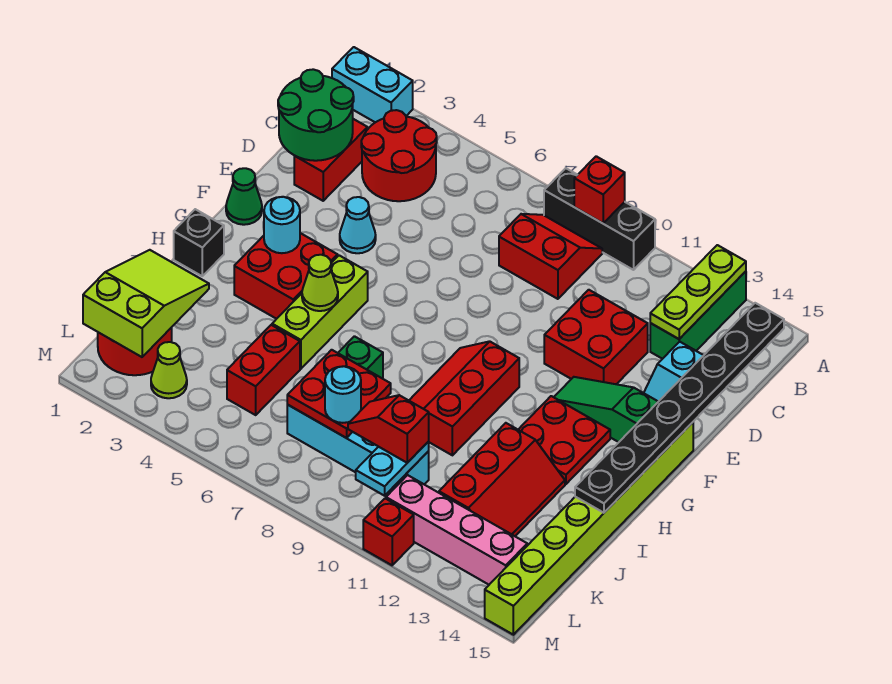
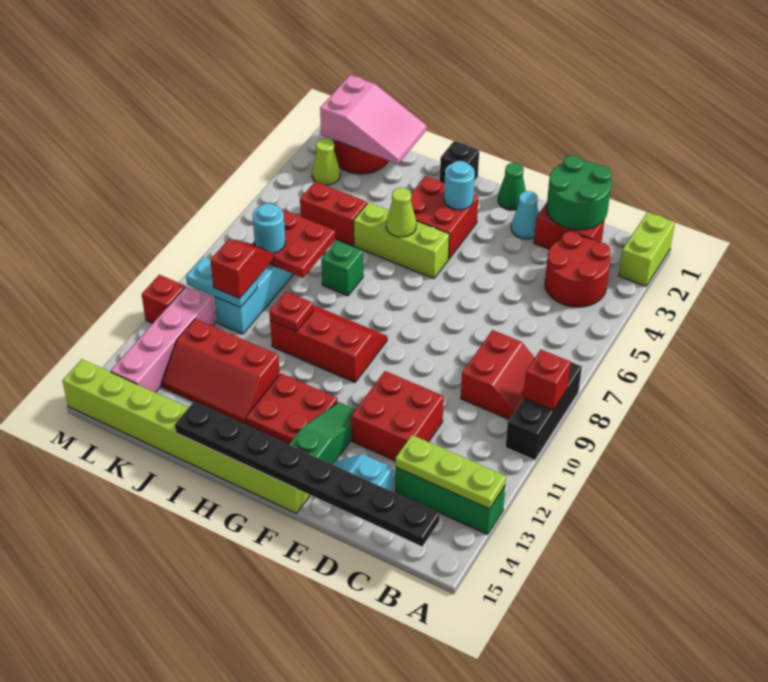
cyan brick A1:A2 level 1 -> lime brick A1:A2 level 1
cyan cone E4 level 1 -> cyan cone E2 level 1
none -> red plate I10 level 2
lime slope J1:L2 level 2 top L -> pink slope J1:L2 level 2 top L

